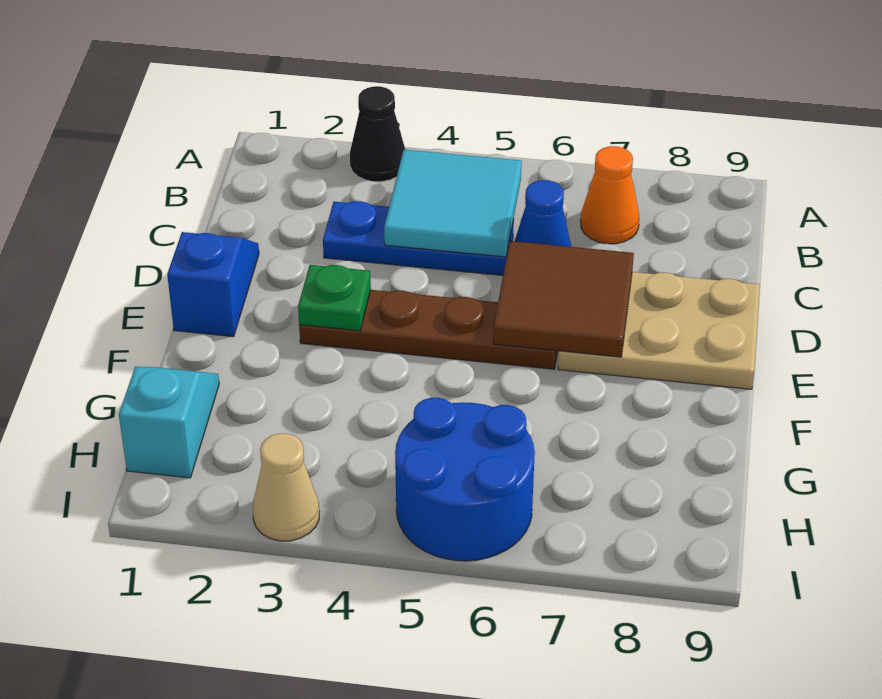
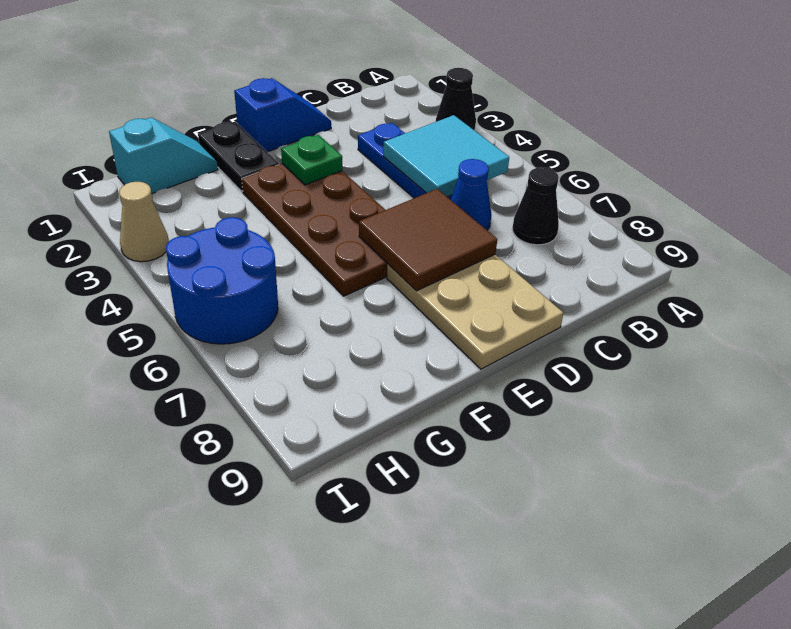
orange cone B7 level 1 -> black cone B7 level 1
brown plate E3:E6 level 1 -> brown plate E3:F6 level 1
none -> black plate F1:F2 level 1

